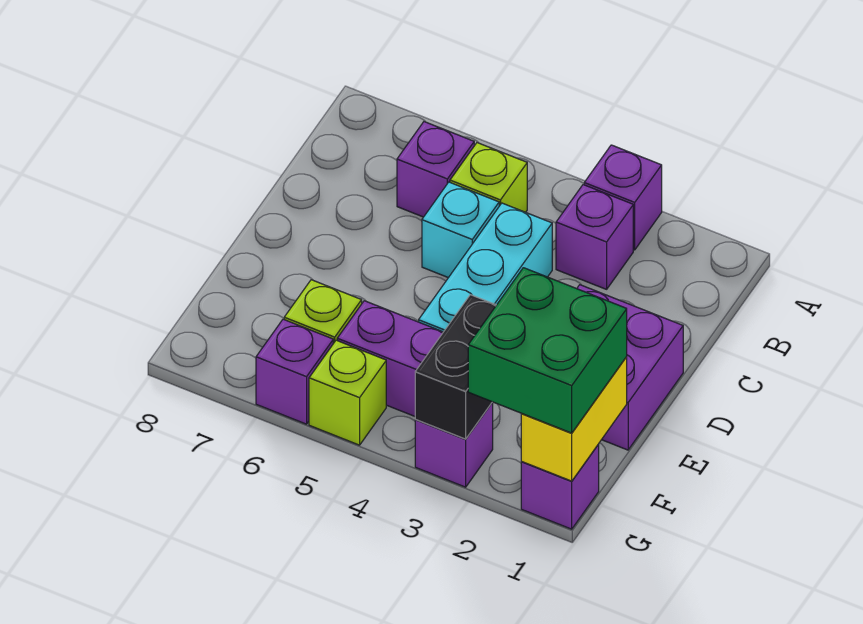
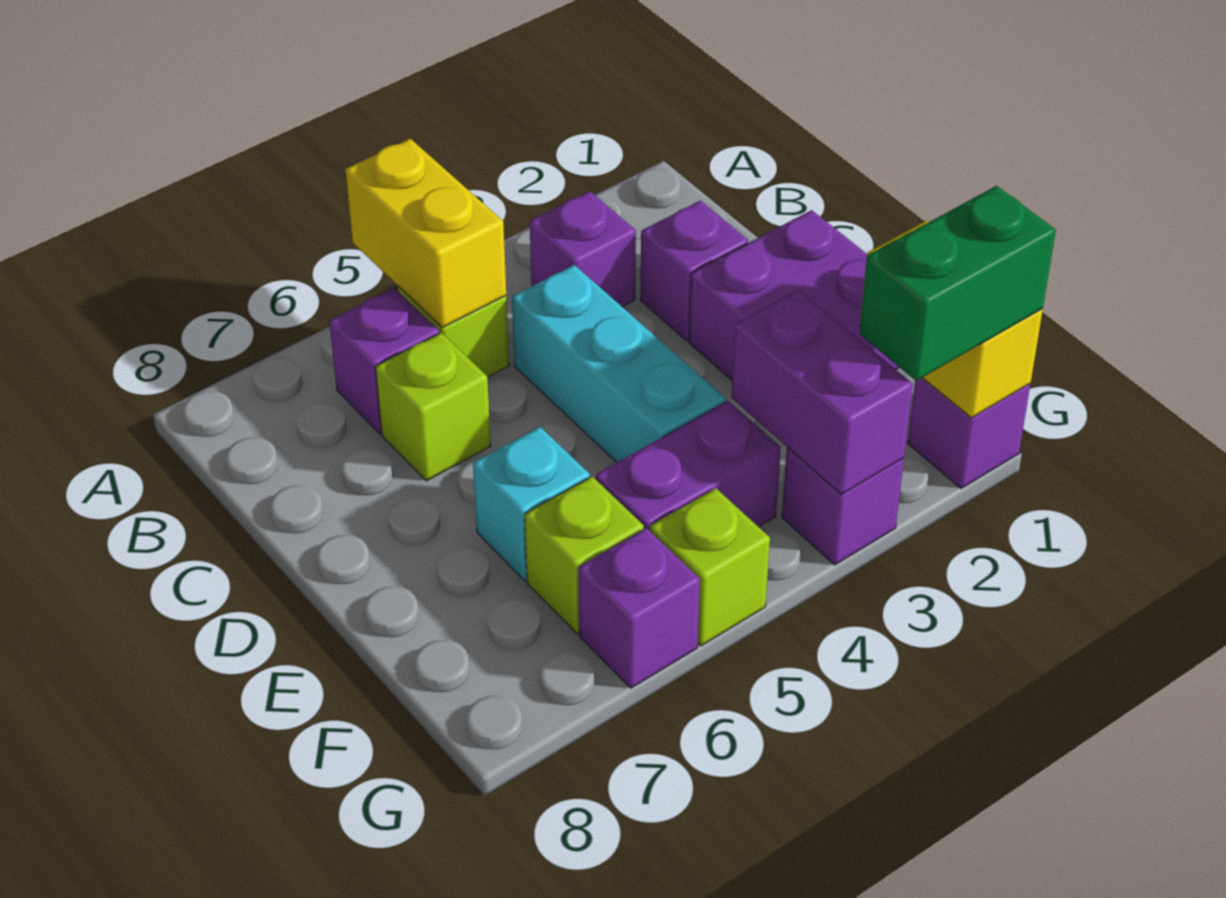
purple brick A3 level 1 -> purple brick C2 level 1
none -> yellow brick A5:B5 level 2
cyan brick C5 level 1 -> cyan brick E6 level 1
none -> lime brick C6 level 1
green brick F1:G2 level 3 -> green brick G1:G2 level 3
black brick F3:G3 level 2 -> purple brick F3:G3 level 2

